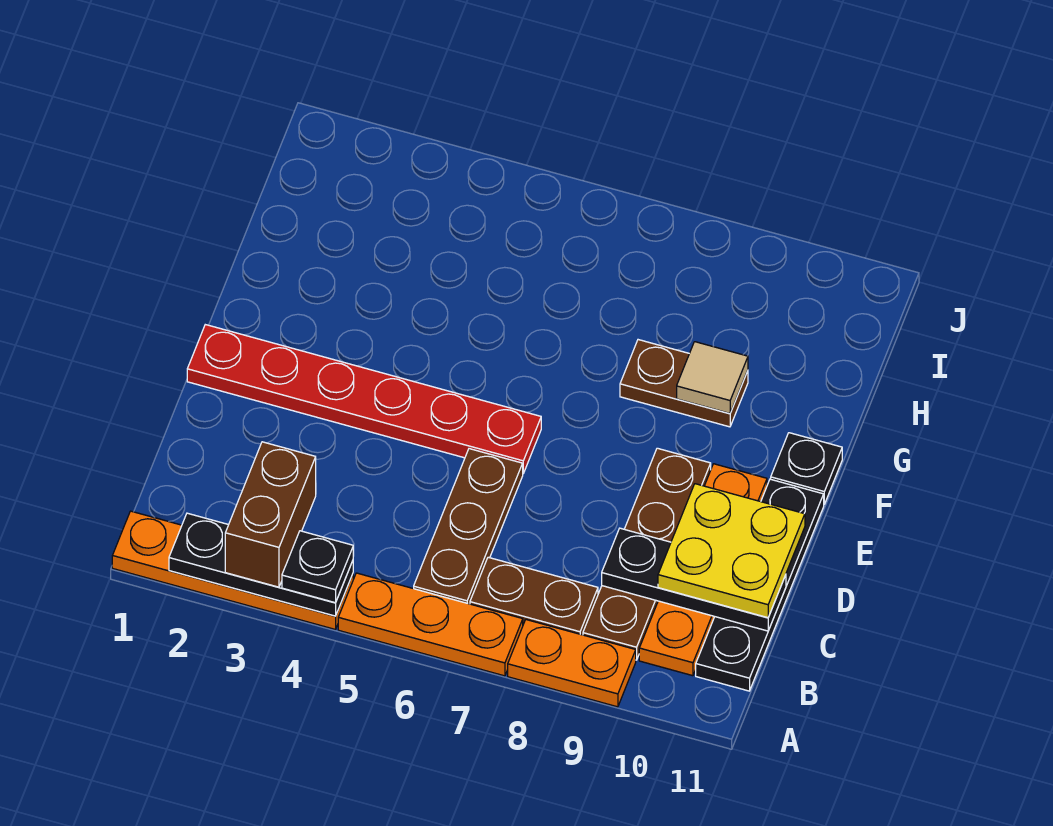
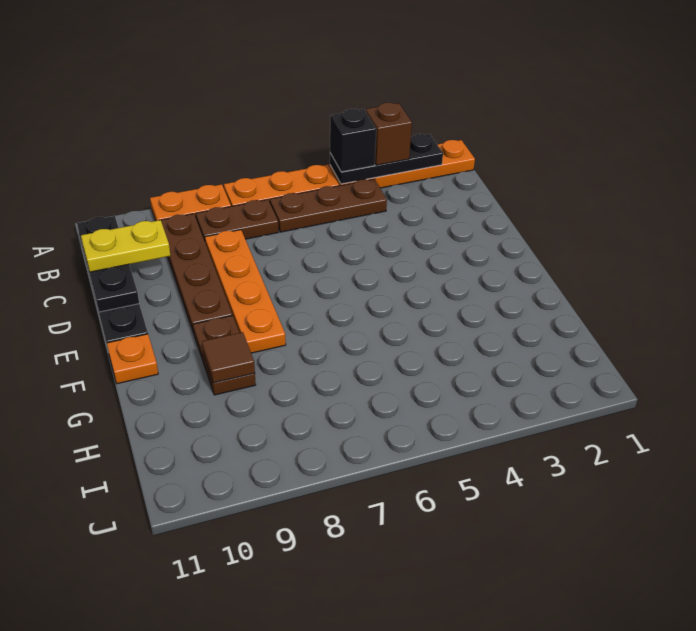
brown brick A3:B3 level 3 -> brown brick A3 level 3
black plate A4 level 3 -> black brick A4 level 3
brown plate B6:D6 level 1 -> brown plate B4:B6 level 1
orange plate B10:E10 level 1 -> orange plate C8:F8 level 1
black plate C9:C11 level 2 -> black plate B11:D11 level 2
yellow plate C10:D11 level 3 -> yellow plate C10:C11 level 3
red plate E1:E6 level 1 -> none
black plate F11 level 1 -> orange plate F11 level 1
brown plate G8:G9 level 1 -> brown plate F9:G9 level 1
tan tile G9 level 2 -> brown tile G9 level 2

